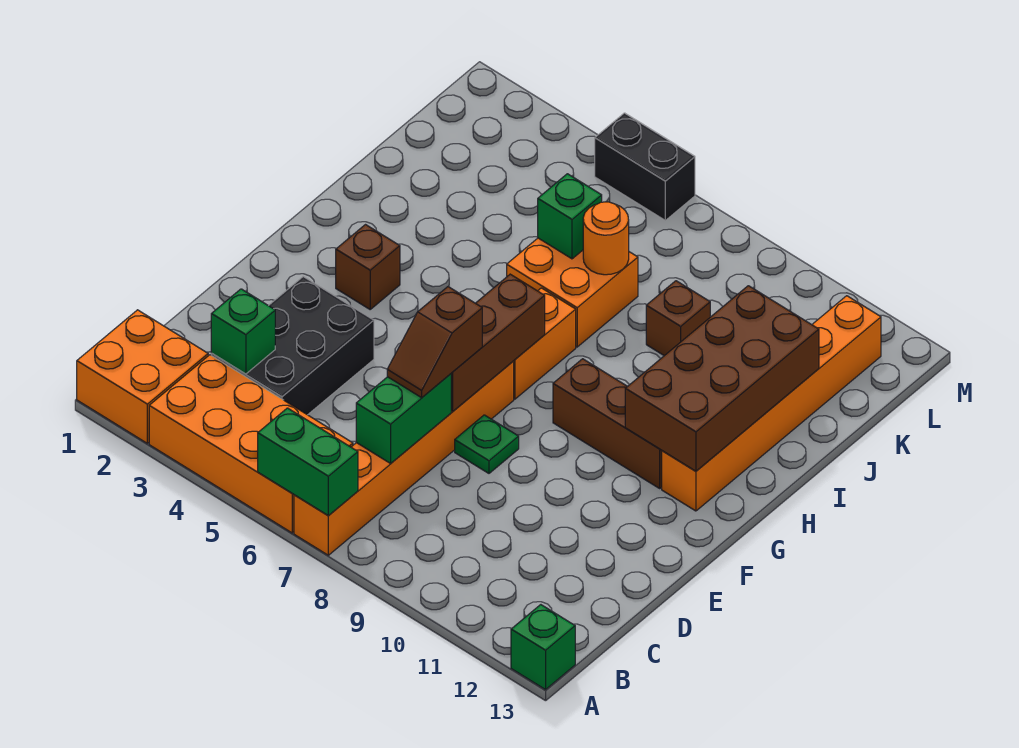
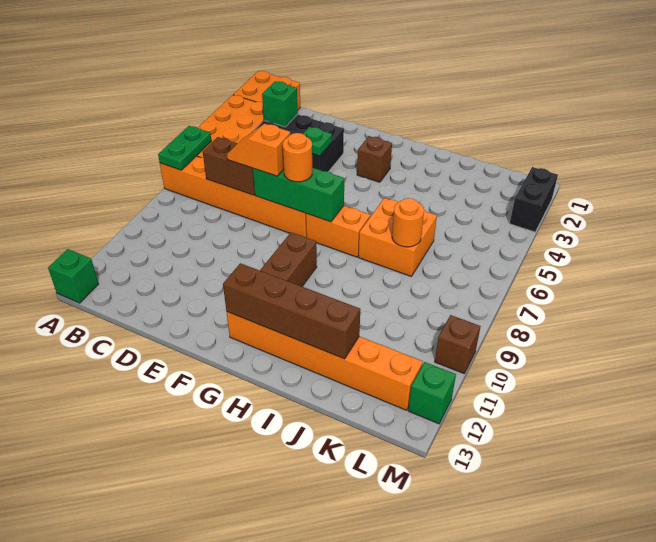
green brick A6:A7 level 2 -> green plate A6:A7 level 2
green brick C7:D7 level 2 -> brown brick C7:D7 level 2
brown slope D7:E7 level 3 top E -> orange slope D7:E7 level 3 top E
brown brick E7:G7 level 2 -> green brick E7:G7 level 2
green plate E8 level 1 -> green plate E4 level 2
none -> orange round brick F7 level 3
brown brick G11:J12 level 2 -> brown brick G12:J12 level 2
green brick J6 level 2 -> green brick M12 level 1
brown brick J9 level 1 -> brown brick M10 level 1
black brick M5:M6 level 1 -> black brick M2:M3 level 1

